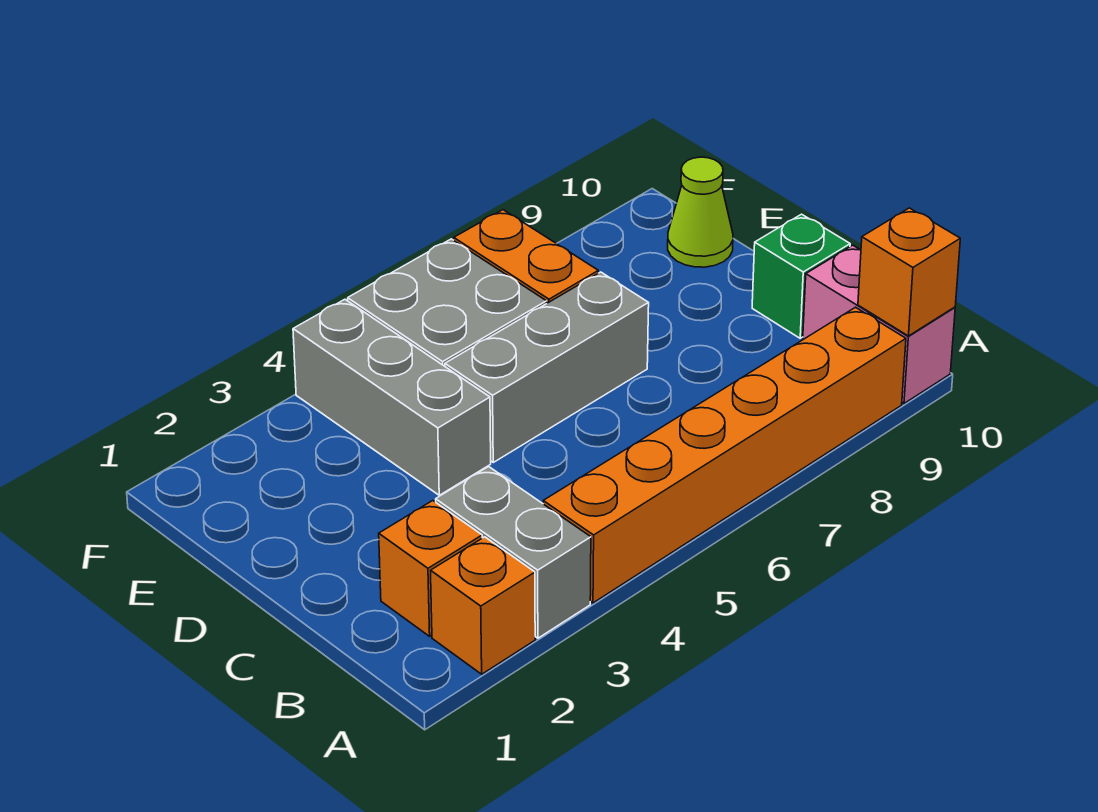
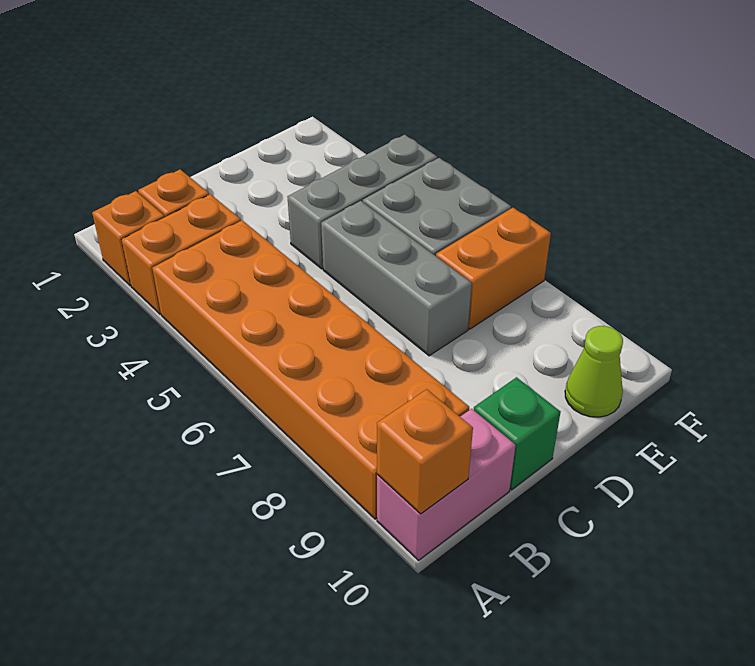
grey brick A3:B3 level 1 -> orange brick A3:B3 level 1
orange brick A4:A9 level 1 -> orange brick A4:B9 level 1

